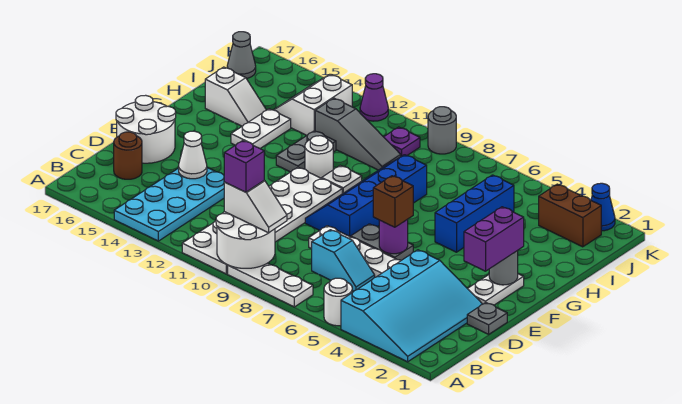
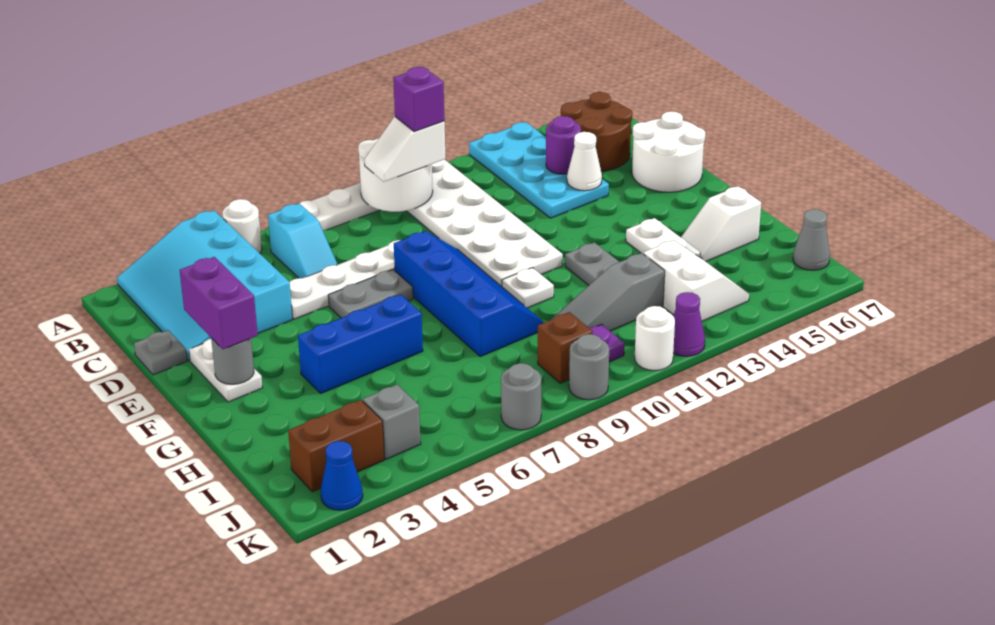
cyan slope C6:C7 level 1 top 7 -> cyan slope B6:C6 level 1 top B
brown round brick C16 level 1 -> brown round brick B15:C16 level 1
purple round brick E6 level 2 -> purple round brick C14 level 2
brown brick E6 level 3 -> brown brick J9 level 1
blue brick G5:I5 level 1 -> blue brick G4:G6 level 1
white round brick G11 level 1 -> white round brick K11 level 1
none -> grey brick J4 level 1
none -> grey round brick K7 level 1

